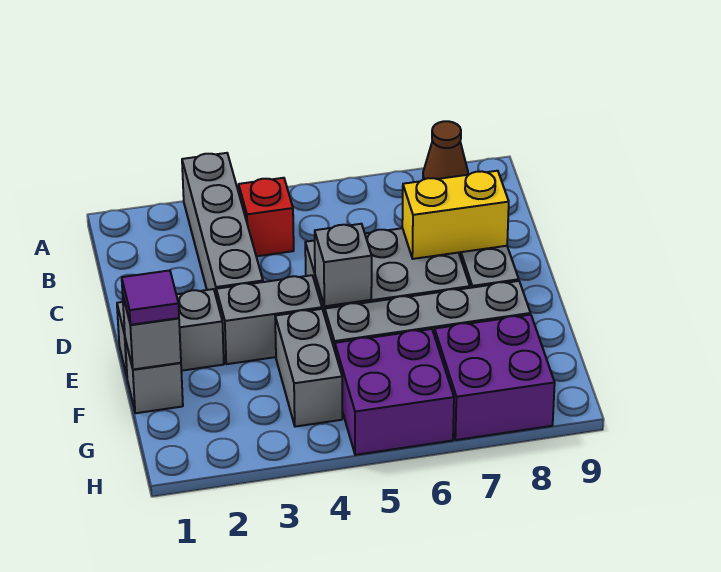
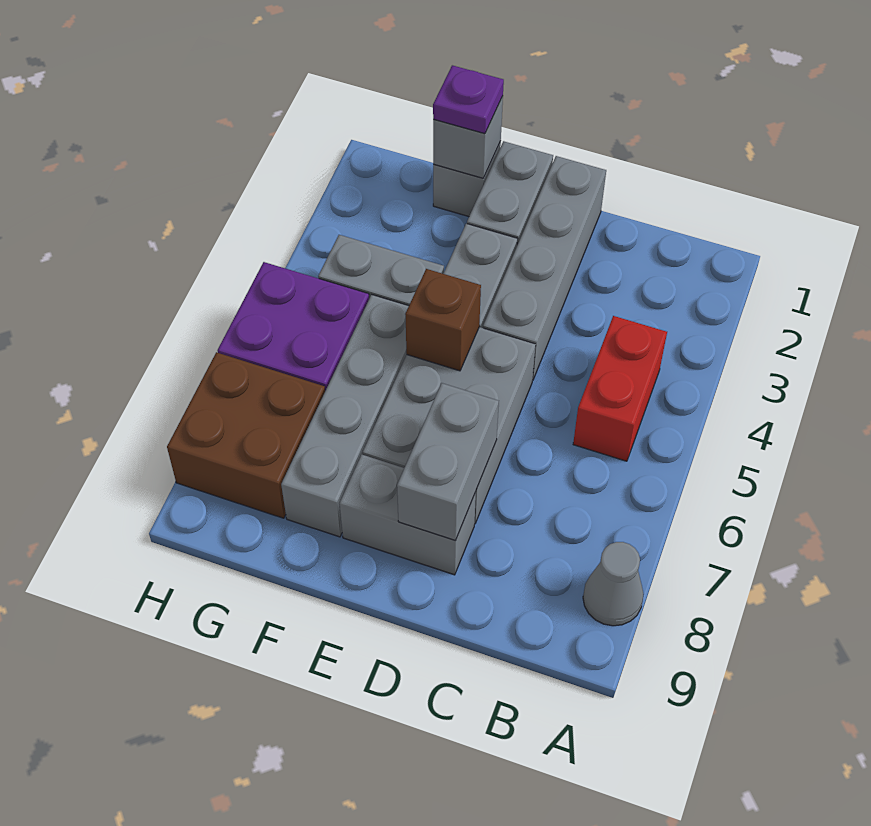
grey brick A3:D3 level 1 -> grey brick D1:D4 level 1
brown cone A8 level 1 -> grey cone A8 level 1
red brick B4 level 1 -> red brick B4:B5 level 1
yellow brick D7:D8 level 2 -> grey brick D7:D8 level 2
grey brick E5 level 2 -> brown brick E5 level 2
purple tile F1 level 3 -> purple plate F1 level 3
purple brick G7:H8 level 1 -> brown brick G7:H8 level 1

